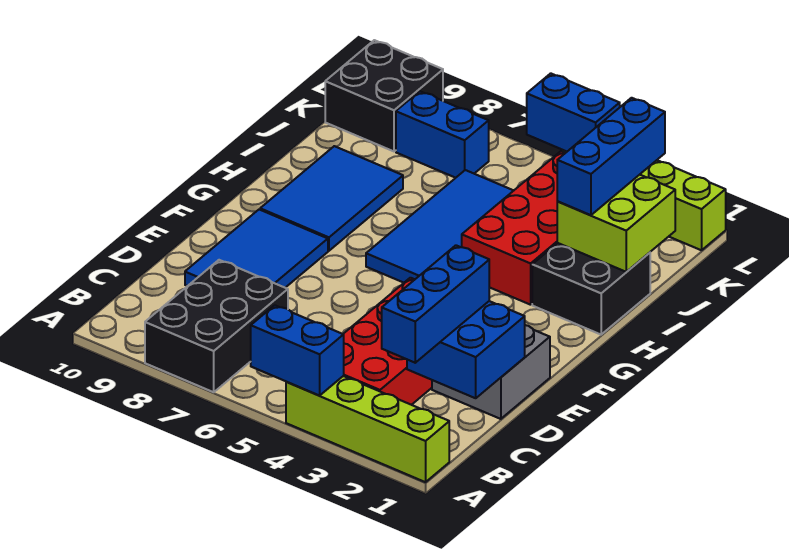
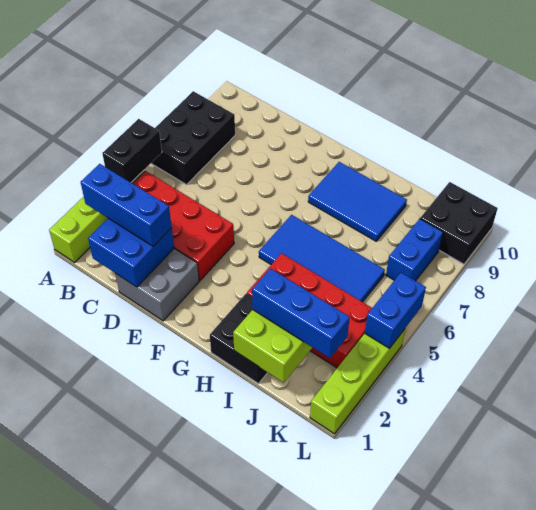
blue brick A4:A5 level 2 -> black brick A4:A5 level 2
black brick A7:C8 level 1 -> black brick A6:B8 level 1
blue tile D8:F9 level 1 -> none

